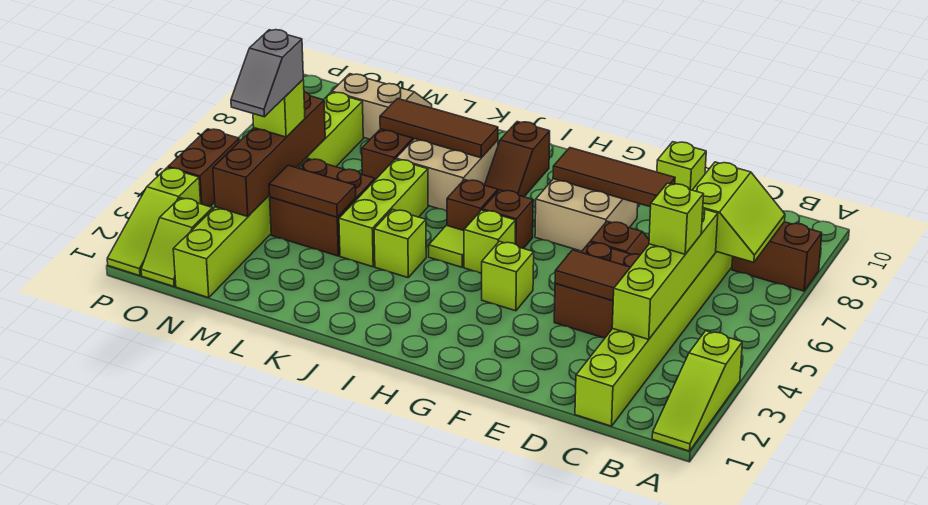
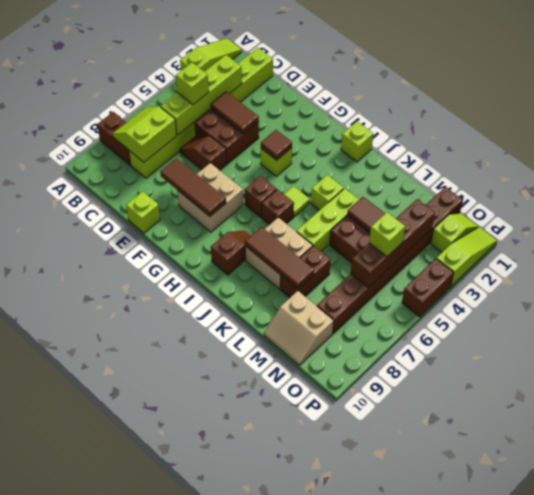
none -> brown tile G4 level 2
lime brick H5 level 1 -> lime brick I1 level 1
lime brick N1:N8 level 1 -> brown brick N1:N8 level 1
grey slope N4:N5 level 4 top 5 -> none

